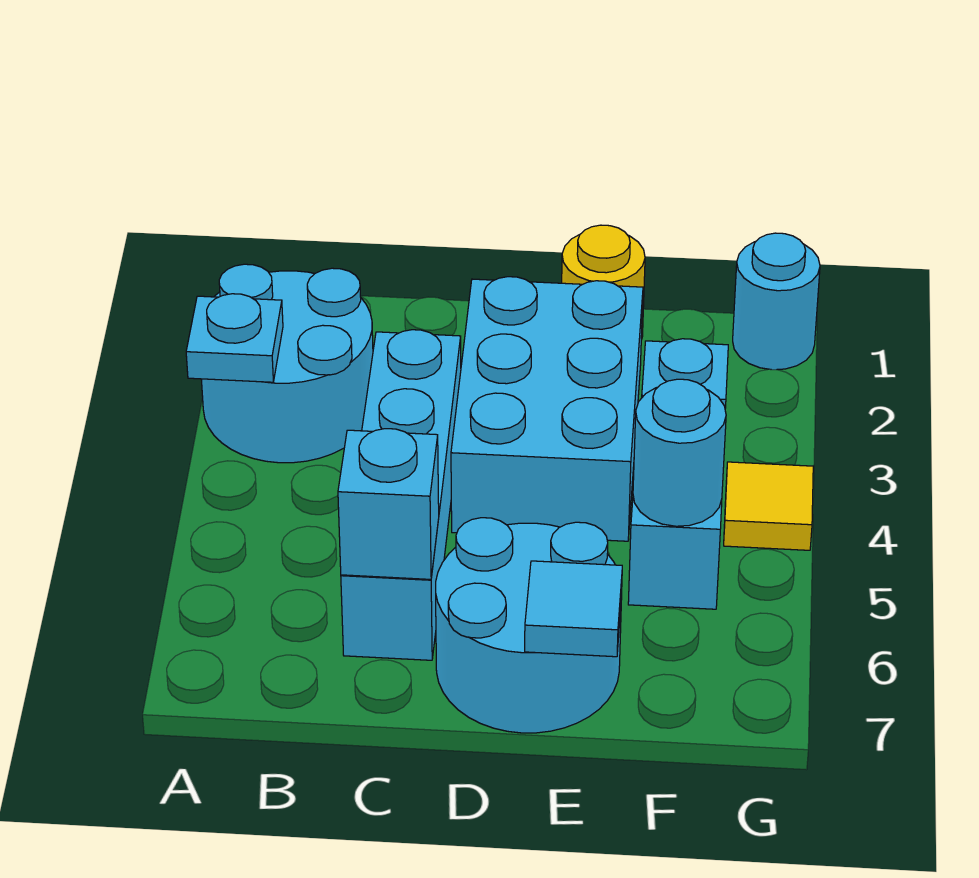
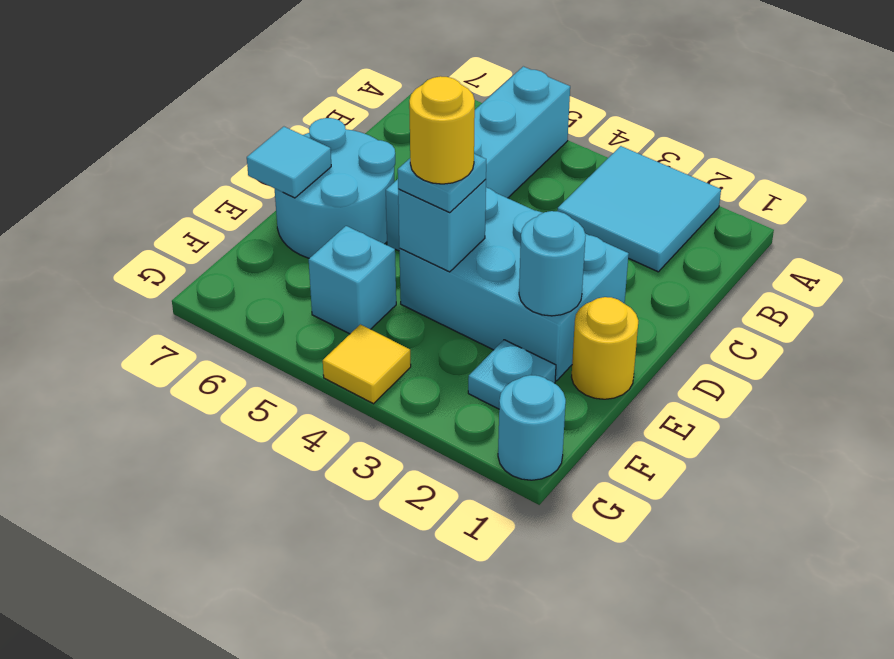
cyan round brick A2:B3 level 1 -> cyan tile A2:B3 level 1
cyan plate A3 level 2 -> cyan plate E4 level 3
cyan brick C3:C6 level 1 -> cyan brick A5:D5 level 1
cyan brick C6 level 2 -> cyan brick E4 level 2
none -> yellow round brick E4 level 4
cyan round brick F5 level 2 -> cyan round brick E2 level 2

